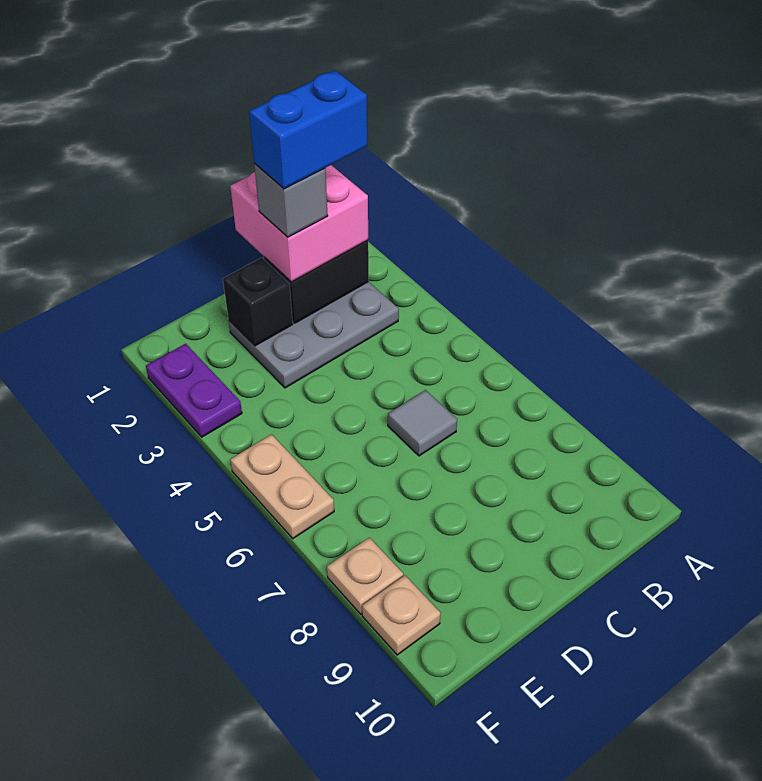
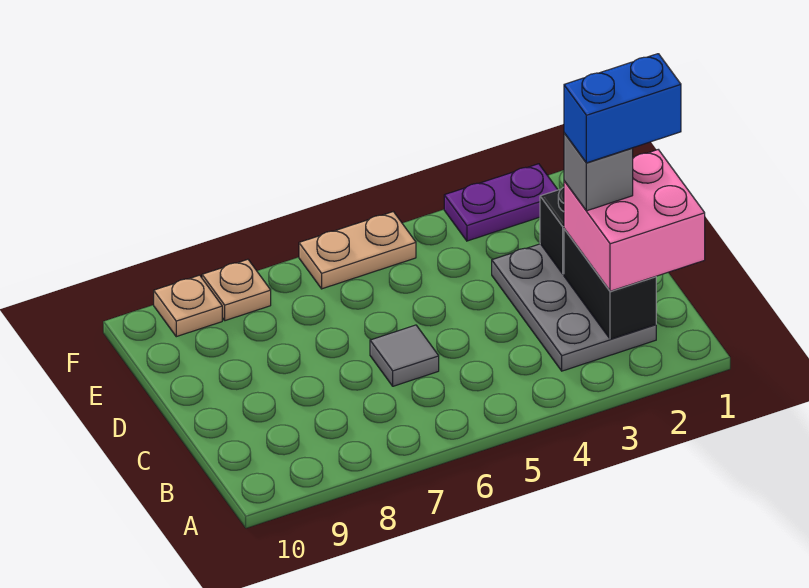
blue brick B2:C2 level 5 -> blue brick C1:C2 level 5

